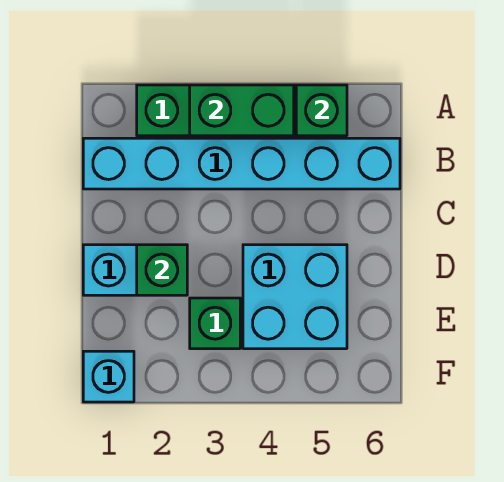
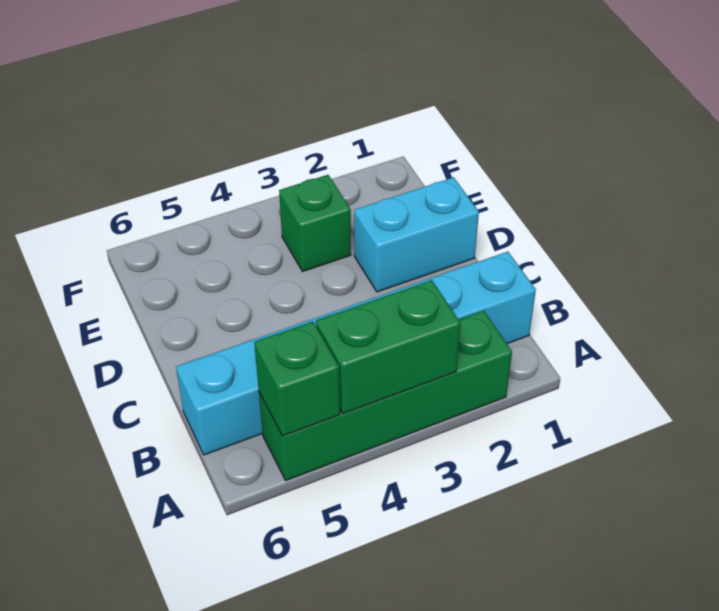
green brick D2 level 2 -> none
cyan brick D4:E5 level 1 -> none
cyan brick F1 level 1 -> none

